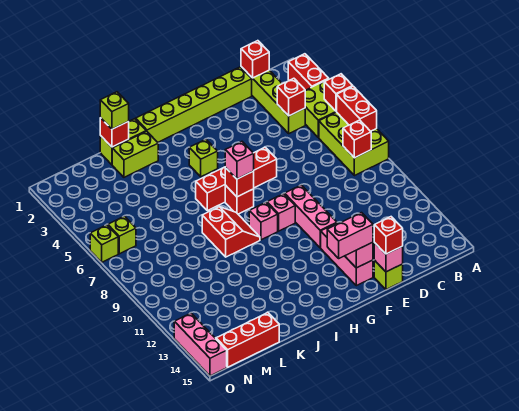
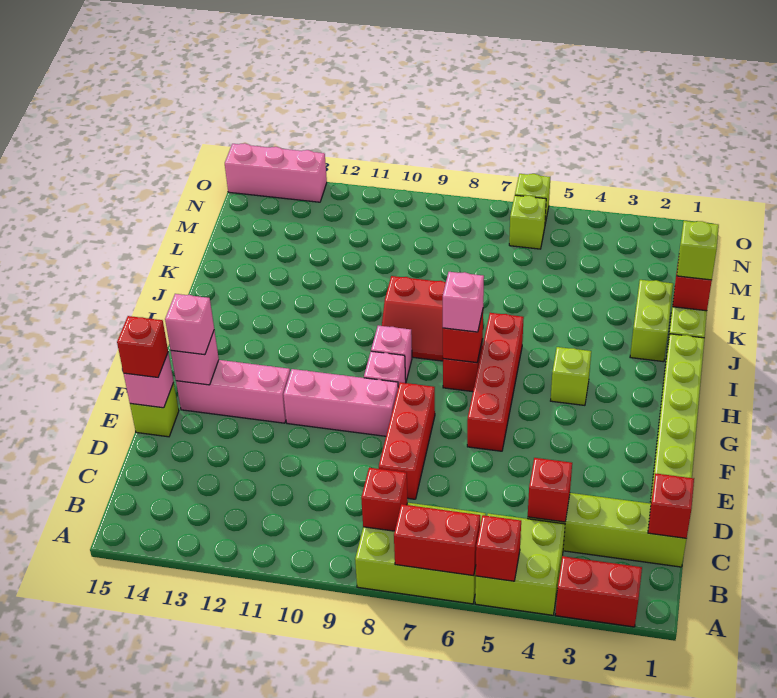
pink brick F14:G14 level 3 -> pink brick F14 level 3
red brick L15:N15 level 1 -> red brick D8:F8 level 1

